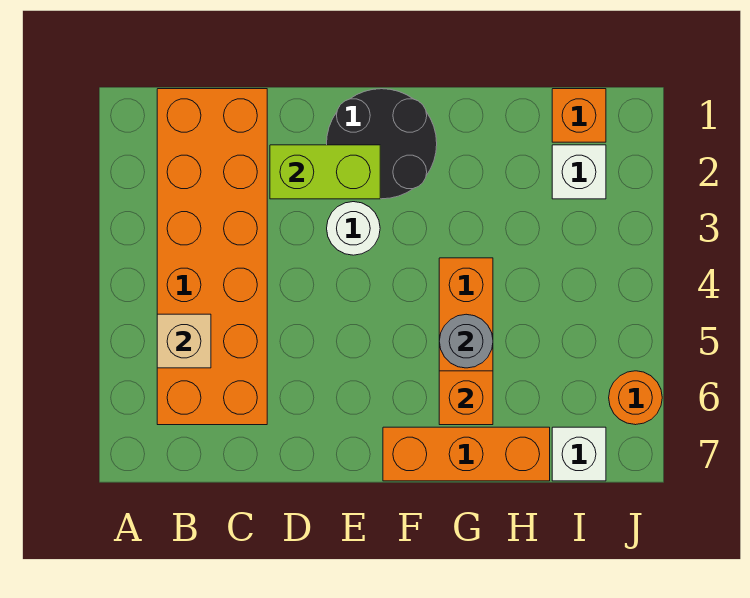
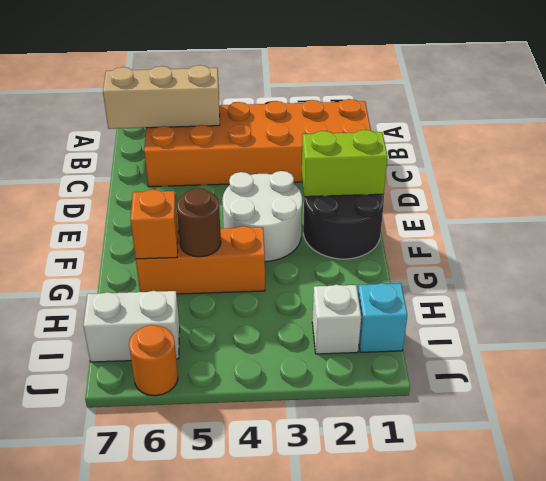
tan brick B5 level 2 -> tan brick B5:B7 level 2
lime brick D2:E2 level 2 -> lime brick E1:E2 level 2
white round brick E3 level 1 -> white round brick E3:F4 level 1
orange brick F7:H7 level 1 -> none
grey round brick G5 level 2 -> brown round brick G5 level 2
orange brick I1 level 1 -> cyan brick I1 level 1
white brick I7 level 1 -> white brick I6:I7 level 1

